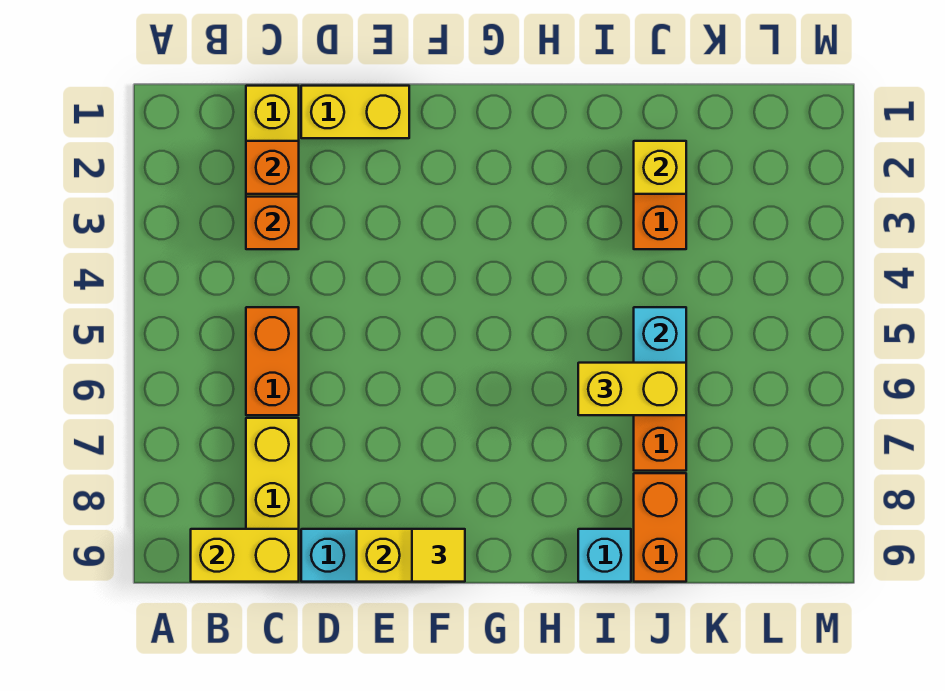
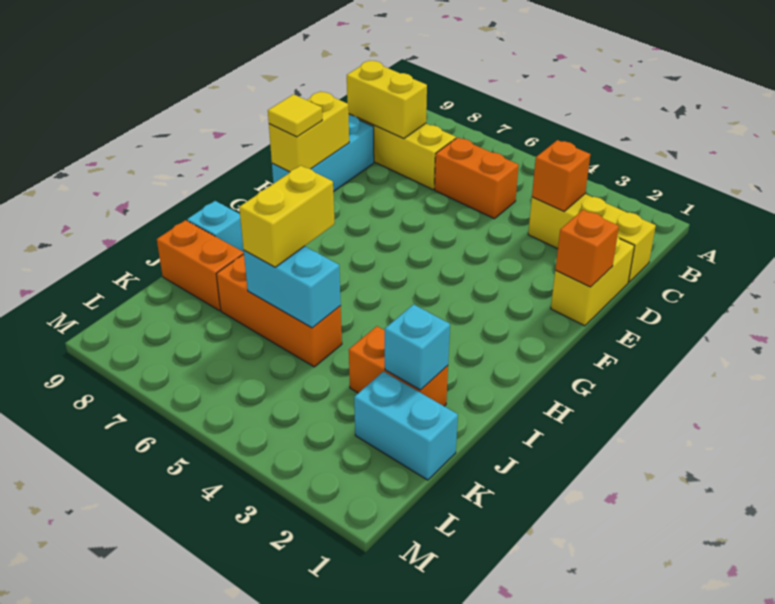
yellow brick B9:C9 level 2 -> yellow brick C8:C9 level 2
orange brick C2 level 2 -> orange brick E1 level 2
yellow brick J2 level 2 -> cyan brick J2 level 2
none -> cyan brick K1:K2 level 1

